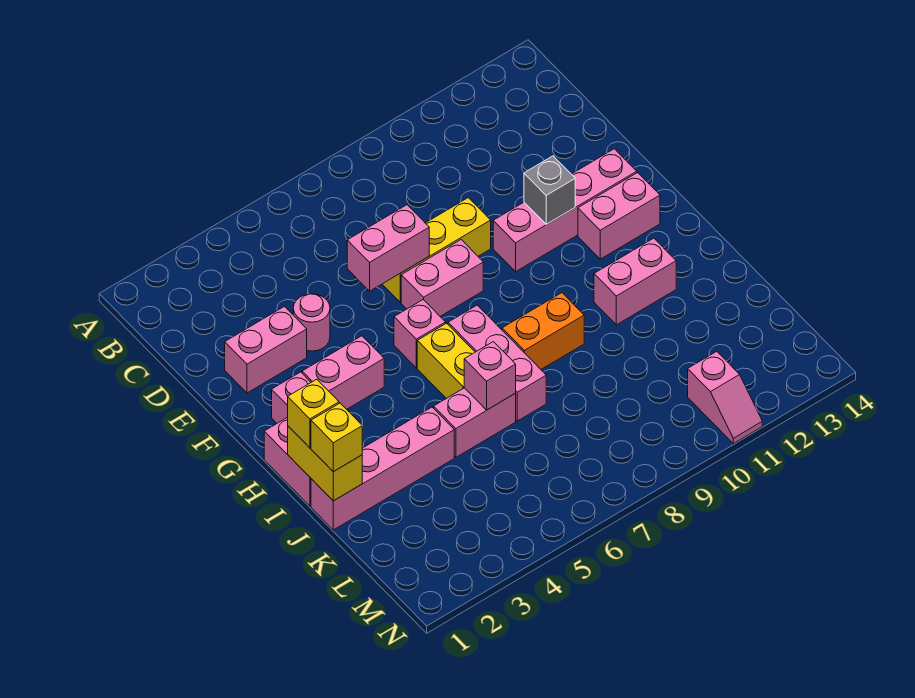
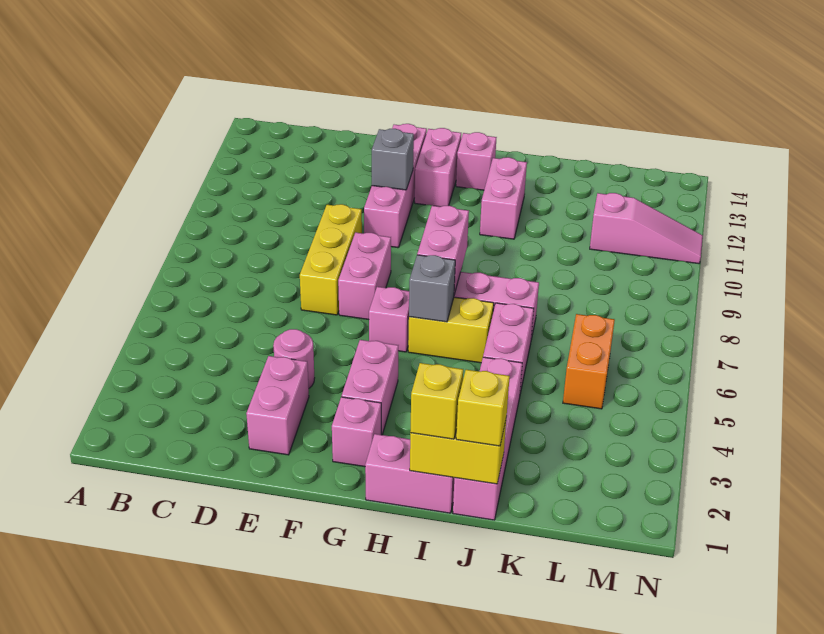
pink brick E6:E7 level 2 -> pink brick H7:H8 level 2
none -> grey brick H6 level 2
orange brick I8:I9 level 1 -> orange brick L5:L6 level 1
pink brick J6 level 2 -> pink brick H13 level 1
pink slope M11:N11 level 1 top M -> pink slope L11:N11 level 1 top L

